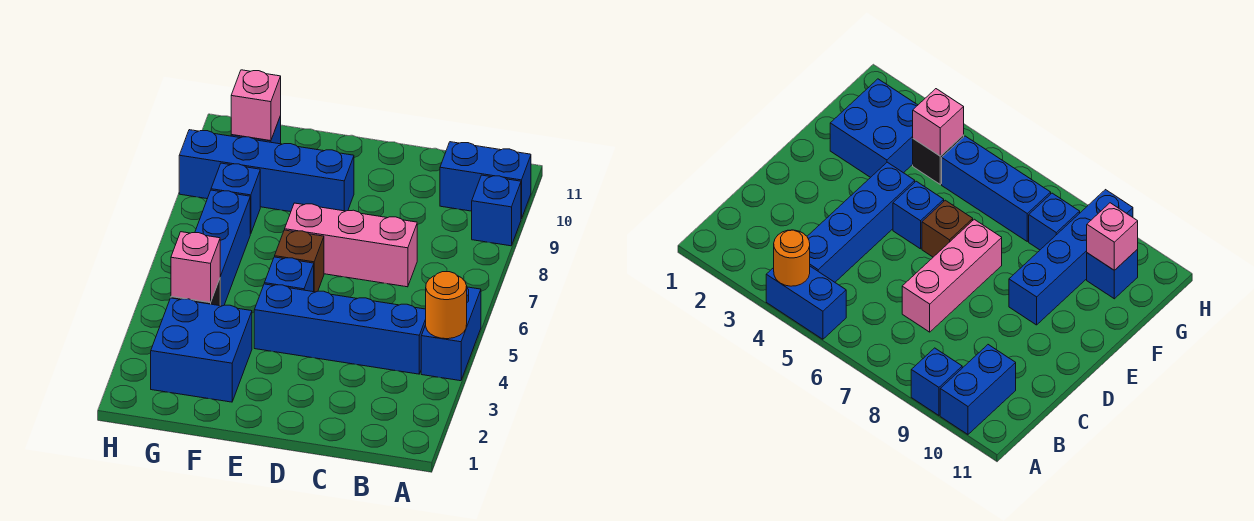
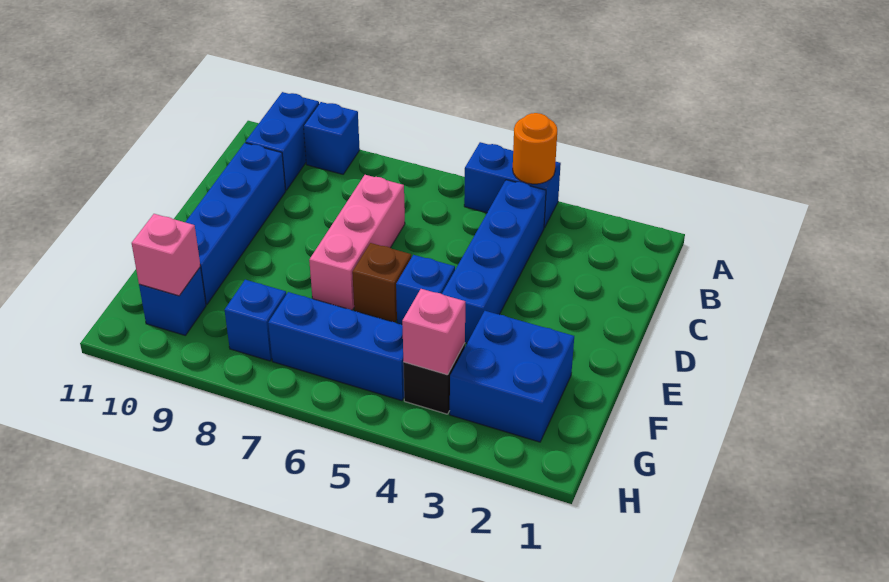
blue brick E9:H9 level 1 -> blue brick C10:F10 level 1

